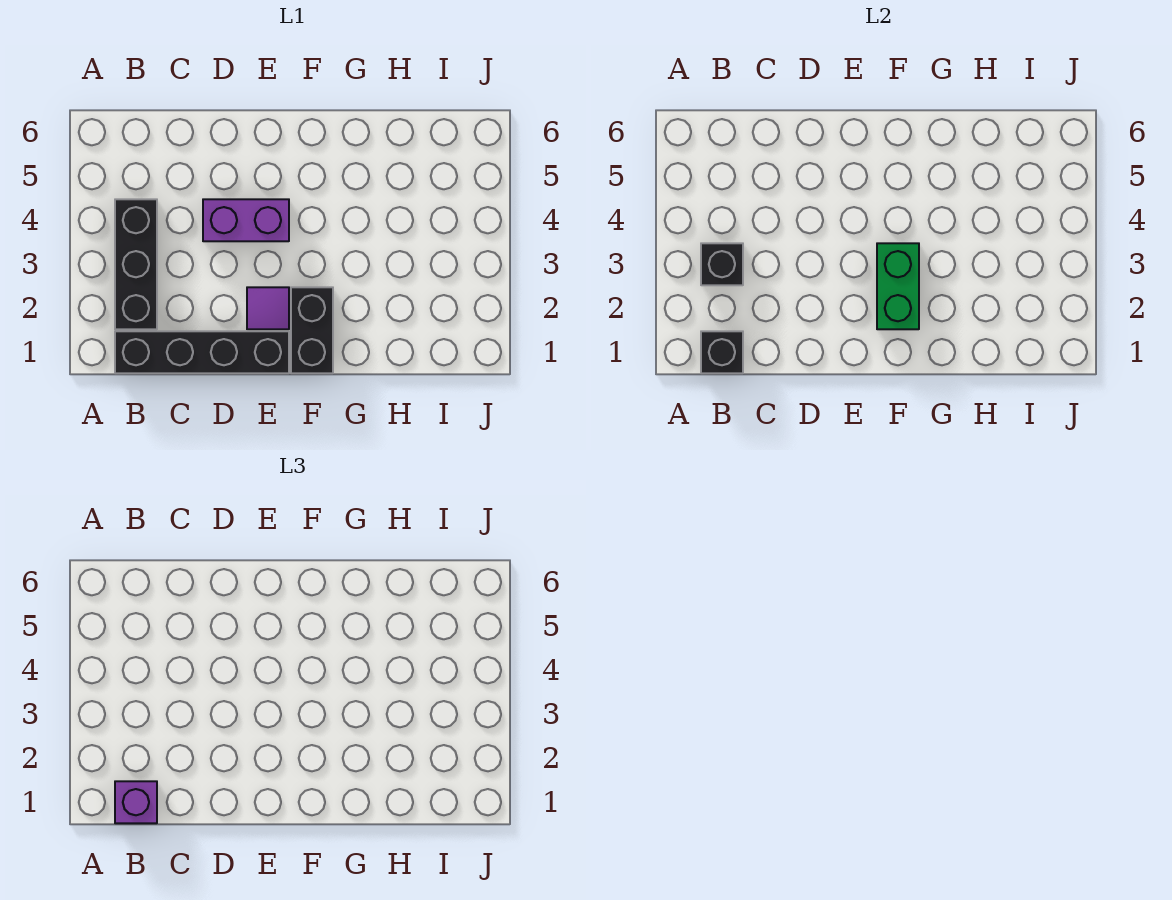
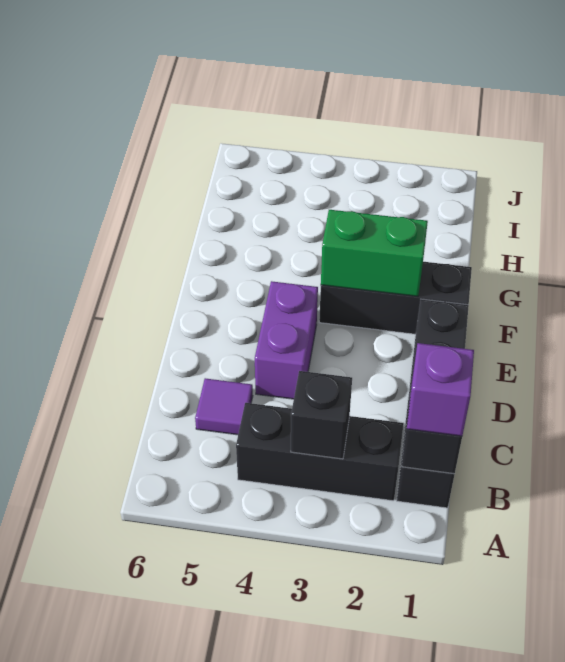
purple tile E2 level 1 -> purple tile C5 level 1
black brick F1:F2 level 1 -> black brick F1:F3 level 1

